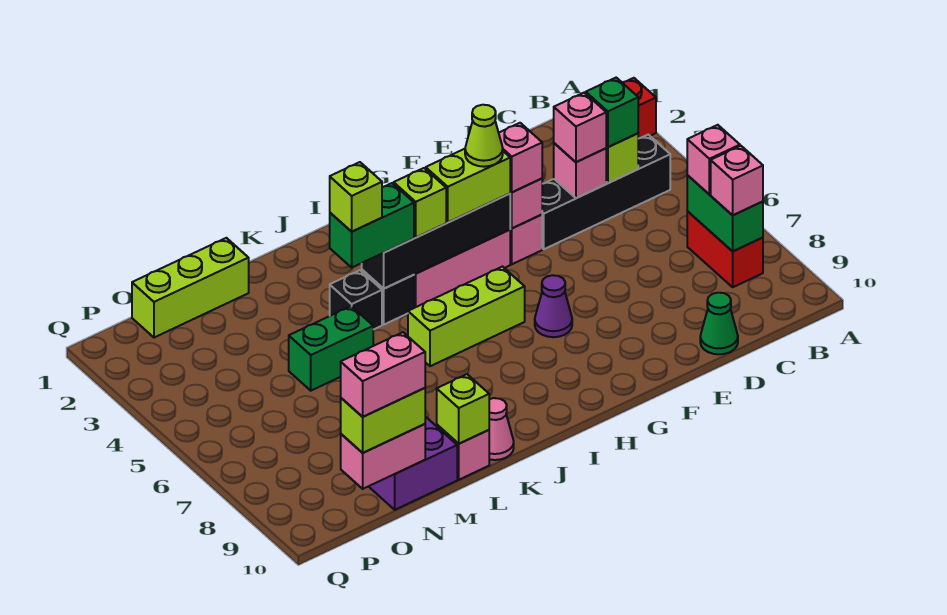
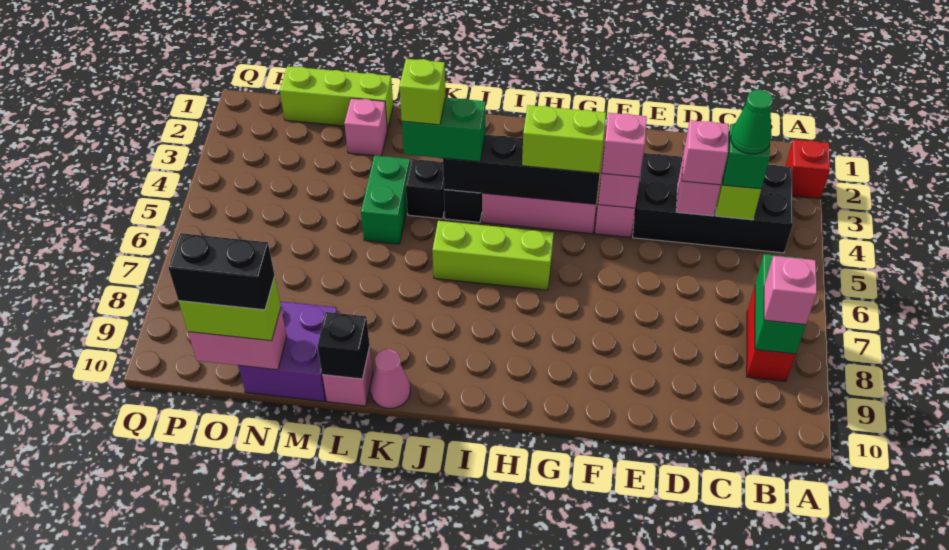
black brick B4:E4 level 1 -> black brick B3:E4 level 1
pink brick B7 level 3 -> pink brick M2 level 1
green cone D10 level 1 -> green cone C4 level 4
lime cone G4 level 4 -> none
purple cone G7 level 1 -> none
lime brick I4 level 3 -> none
green brick L5:M5 level 1 -> green brick L4:L5 level 1
lime brick L10 level 2 -> black brick L10 level 2
pink brick N10:O10 level 4 -> black brick N10:O10 level 4

